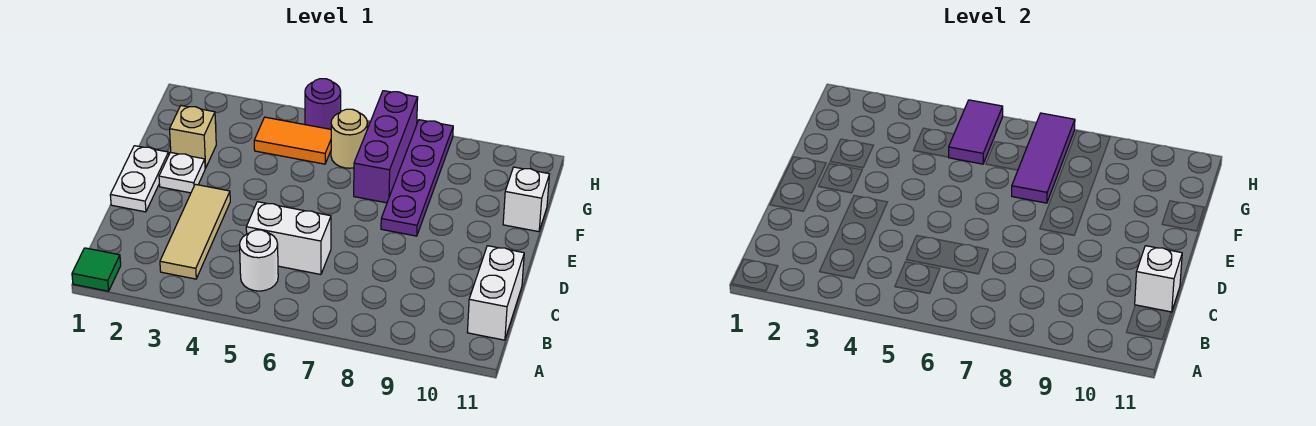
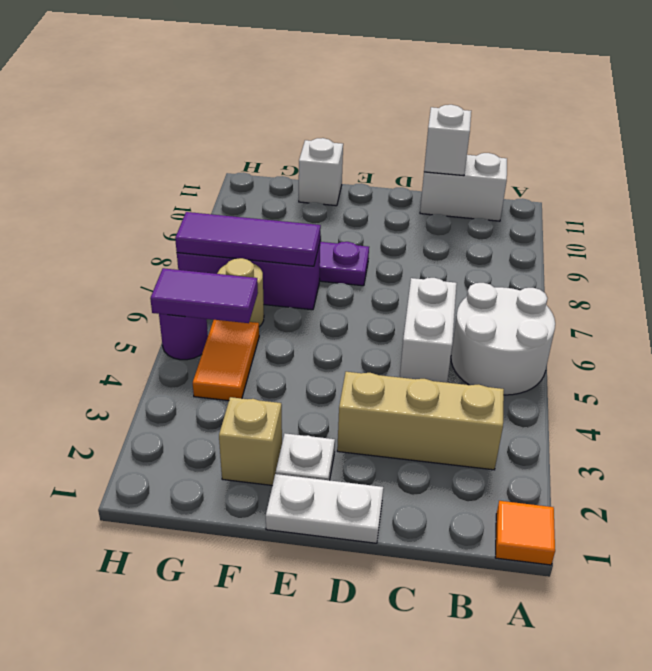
green tile A1 level 1 -> orange tile A1 level 1
tan tile B3:D3 level 1 -> tan brick B3:D3 level 1
white round brick B5 level 1 -> white round brick A5:B6 level 1

